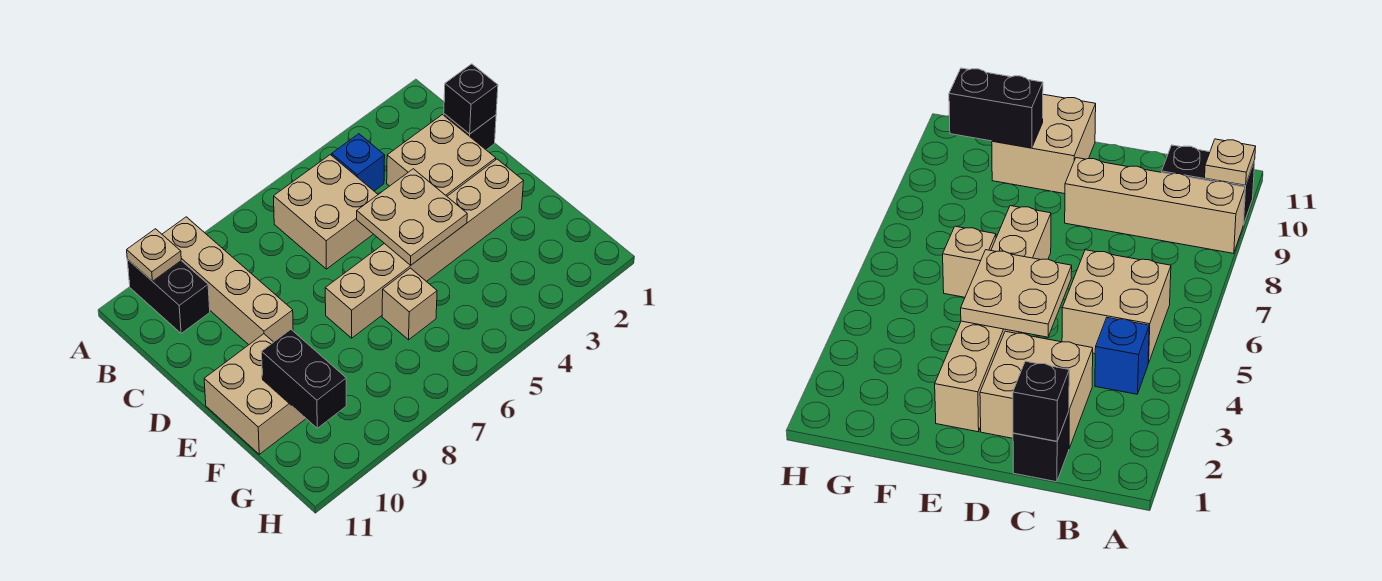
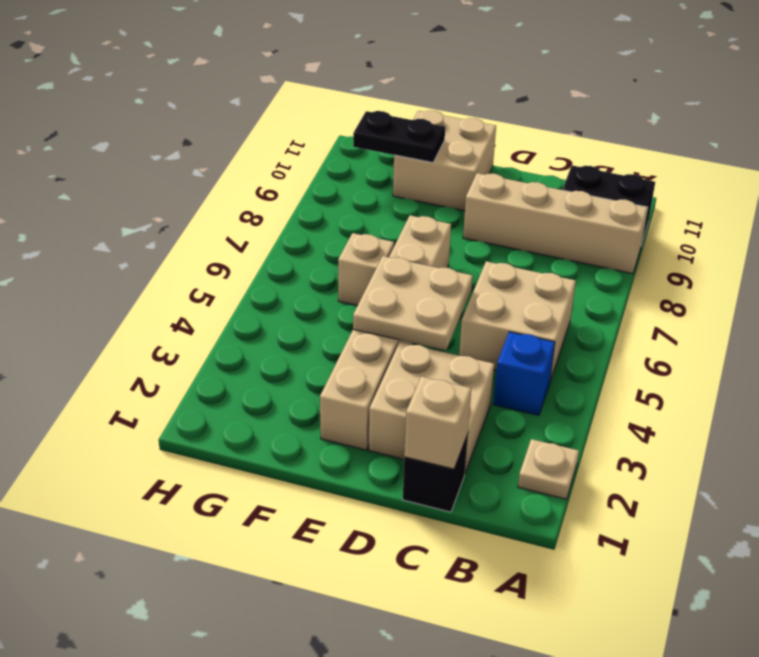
tan plate A10 level 2 -> tan plate A2 level 1
black brick C1 level 2 -> tan brick C1 level 2
black brick F10:G10 level 2 -> black plate F10:G10 level 2

